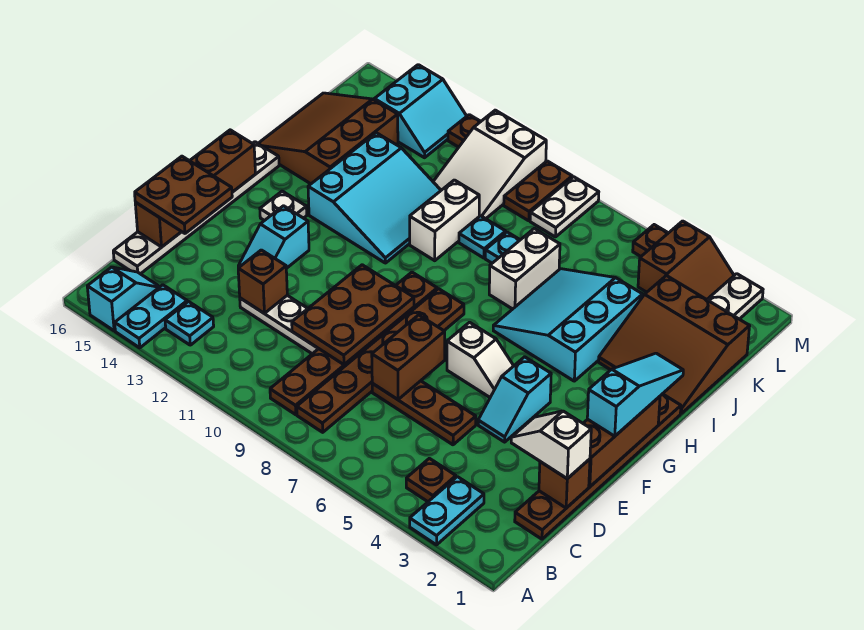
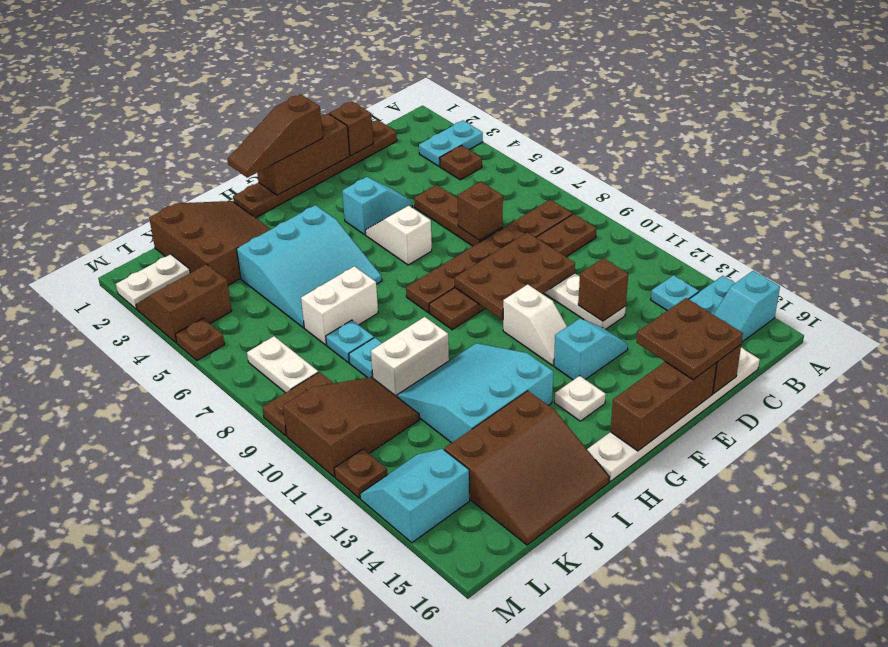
white slope D1:D2 level 3 top 1 -> white slope F11:F12 level 1 top 11
brown brick D7:E7 level 2 -> brown brick D7 level 2
cyan slope F1:H1 level 3 top F -> brown slope F1:H1 level 3 top F
white slope K10:M11 level 1 top M -> brown slope K10:M11 level 1 top M
white plate L8:M8 level 1 -> white plate L7:L8 level 1

